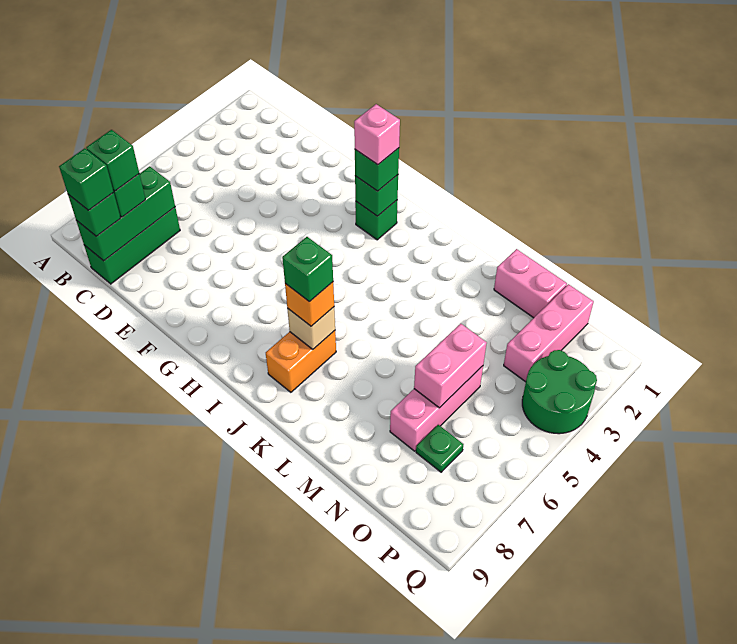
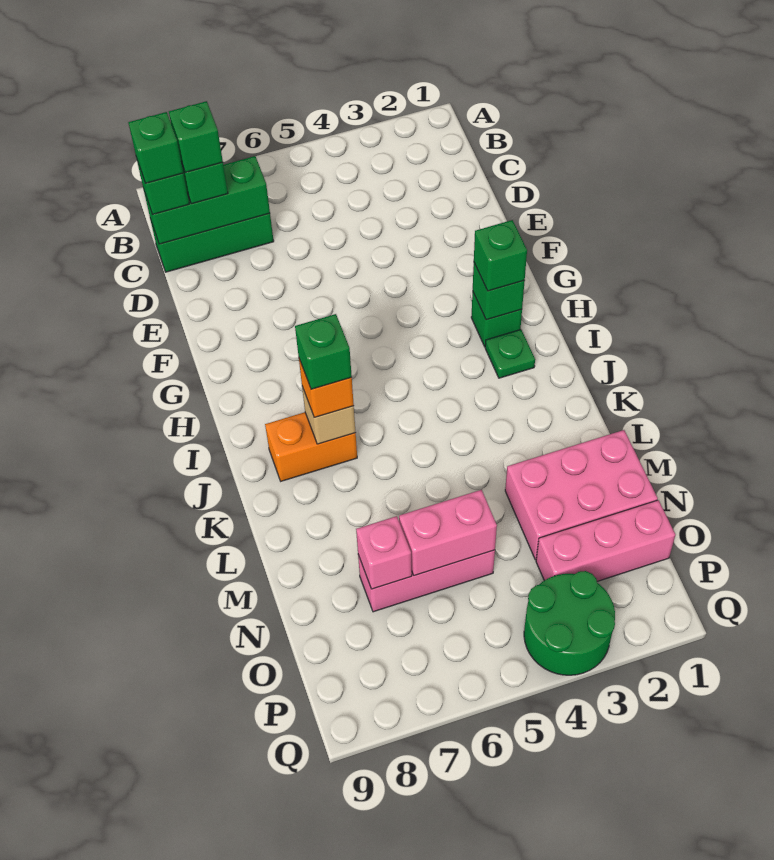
pink brick H2 level 4 -> pink brick N7 level 2
pink brick M1:N1 level 1 -> pink brick M1:N3 level 1
green plate O7 level 1 -> green plate I2 level 1

